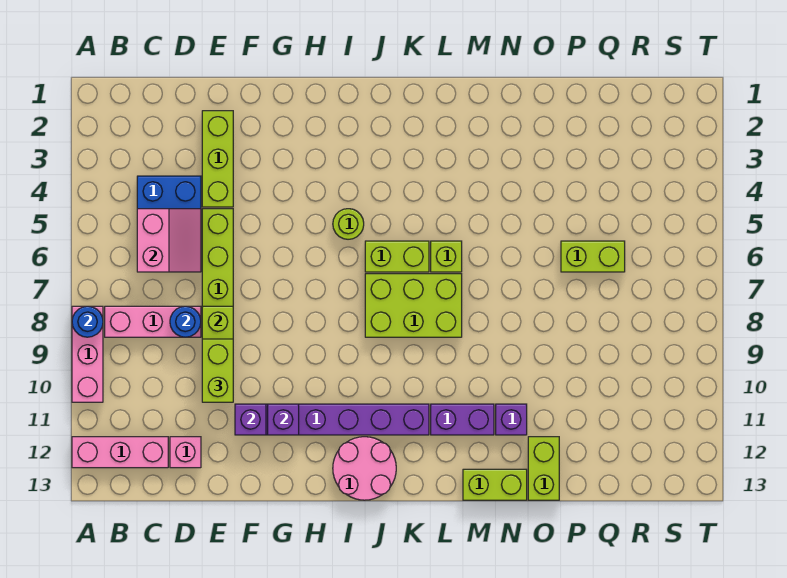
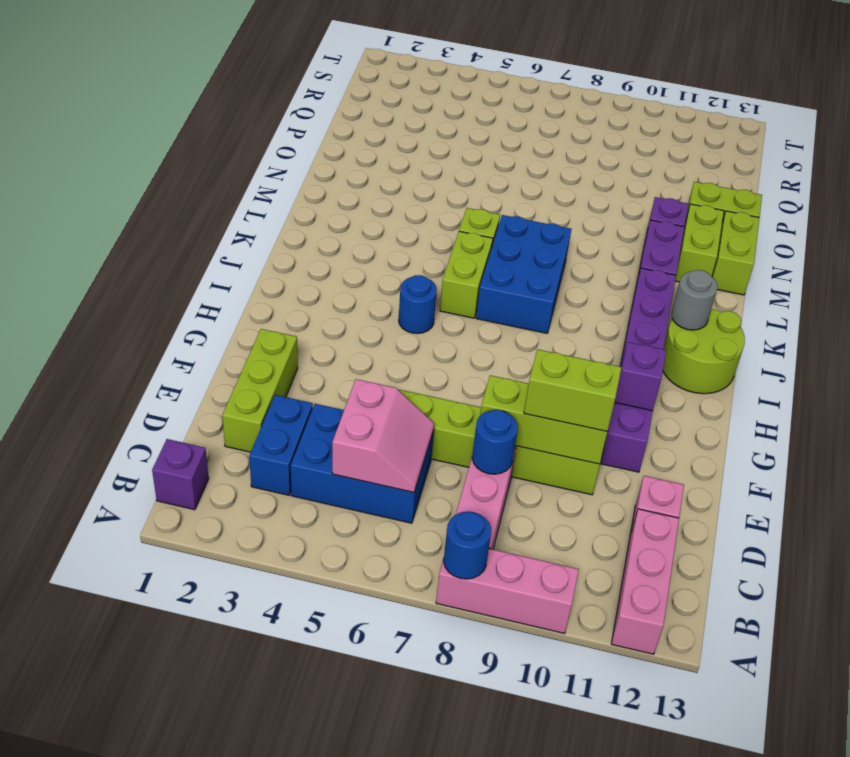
none -> blue brick C3:D3 level 1
pink slope C5:D6 level 2 top C -> pink slope C5:D6 level 2 top 5
lime brick E2:E4 level 1 -> lime brick D2:F2 level 1
purple brick F11 level 2 -> purple brick B1 level 1
lime round brick I5 level 1 -> blue round brick I5 level 1
pink round brick I12:J13 level 1 -> lime round brick I12:J13 level 1
lime brick J7:L8 level 1 -> blue brick J7:L8 level 1
none -> grey round brick J12 level 2
lime brick P6:Q6 level 1 -> lime brick M12:N12 level 1

